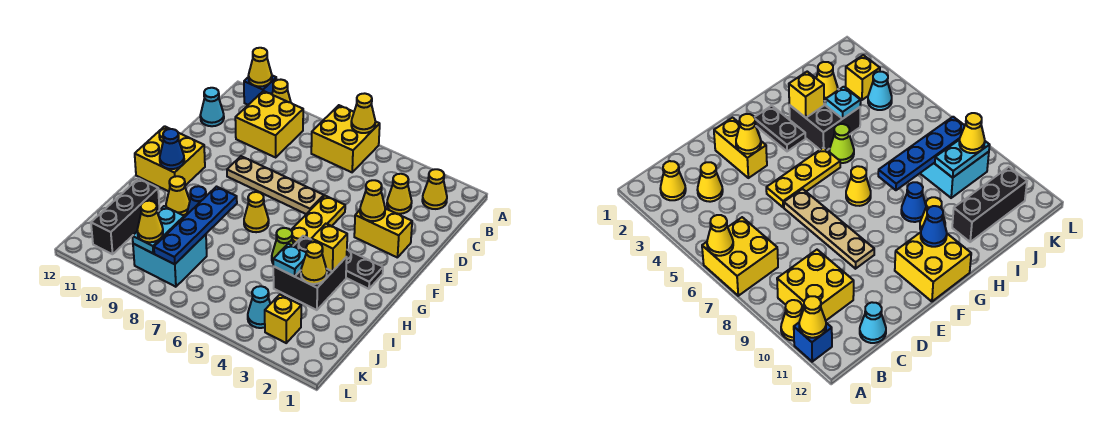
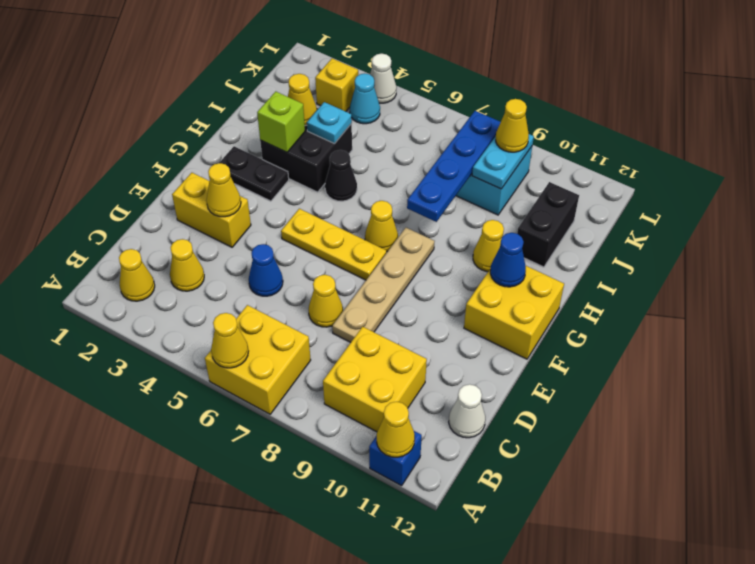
yellow cone A10 level 1 -> yellow cone D7 level 1
cyan cone C12 level 1 -> white cone C12 level 1
yellow plate E5:G5 level 1 -> yellow plate F5:F7 level 1
tan plate E6:E9 level 1 -> tan plate D8:G8 level 1
yellow brick H3 level 2 -> lime brick H3 level 2
lime cone H5 level 1 -> black cone H5 level 1
blue cone H9 level 1 -> blue cone D5 level 1
black brick I11:K11 level 1 -> black brick I11:J11 level 1
none -> white cone L4 level 1

